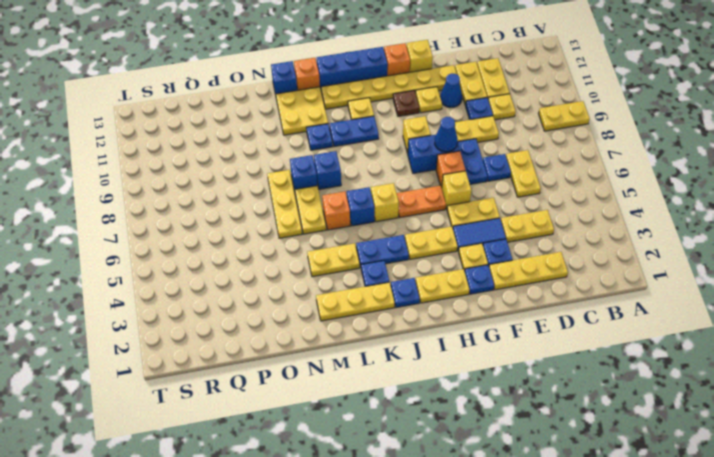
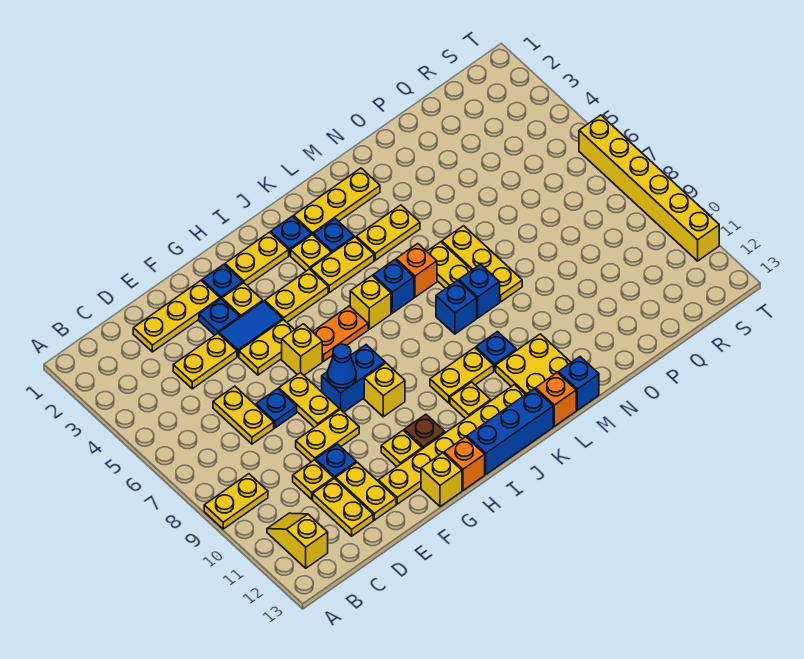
none -> yellow slope B11:B12 level 1 top 12
blue plate F7:F8 level 1 -> yellow plate F7:F8 level 1
blue cone F11 level 1 -> none
orange brick G7 level 1 -> none
none -> yellow plate J3 level 1
blue plate J4:K4 level 1 -> yellow plate J4:K4 level 1
blue plate J10:K10 level 1 -> yellow plate J10:K10 level 1
none -> yellow brick T6:T11 level 1

